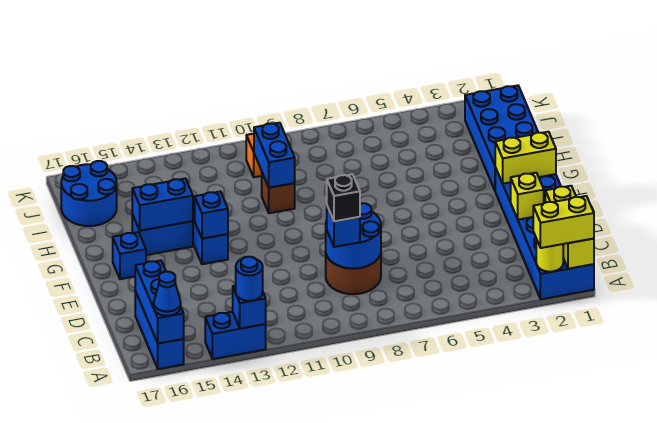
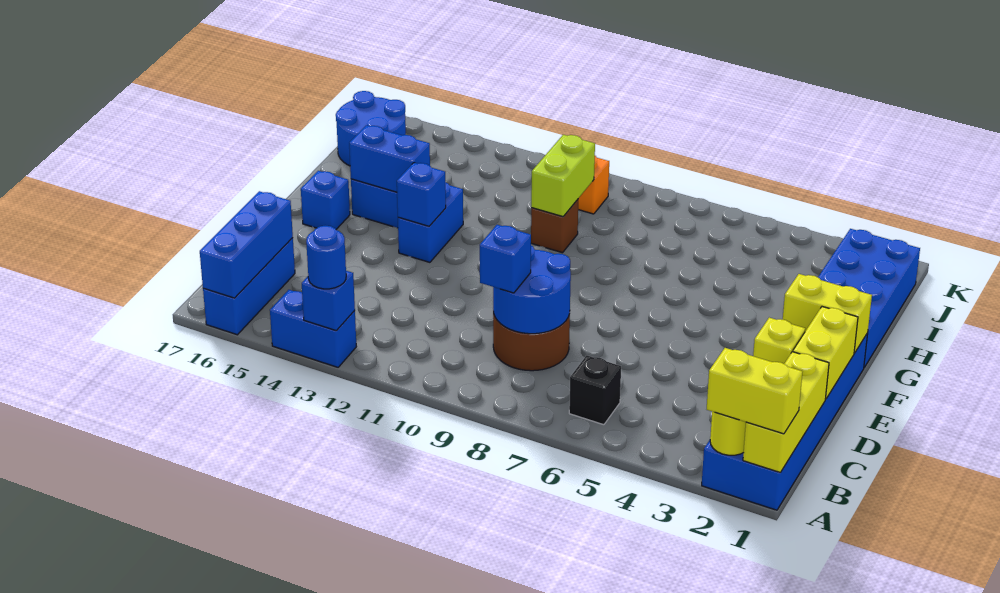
blue cone A16 level 3 -> none
black brick C9 level 4 -> black brick B6 level 1
none -> yellow brick D1:E1 level 2
blue brick H10:I10 level 2 -> lime brick H10:I10 level 2

